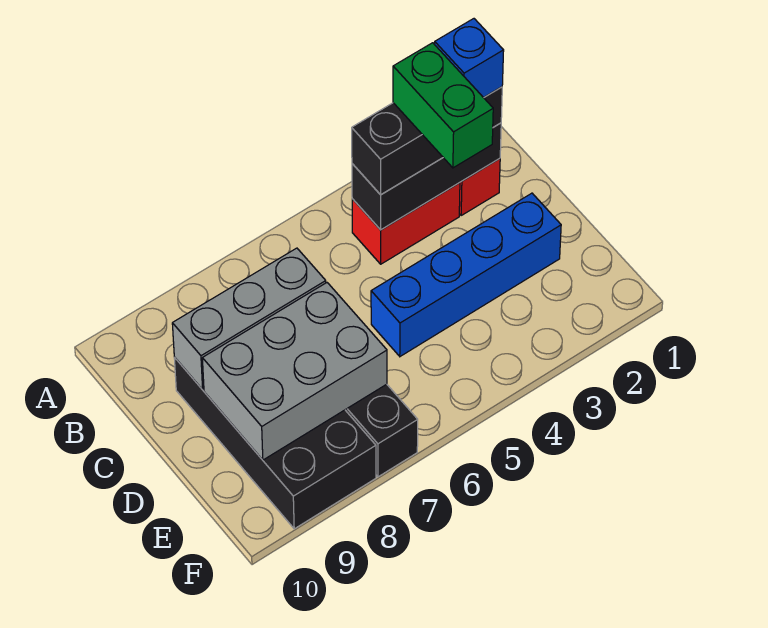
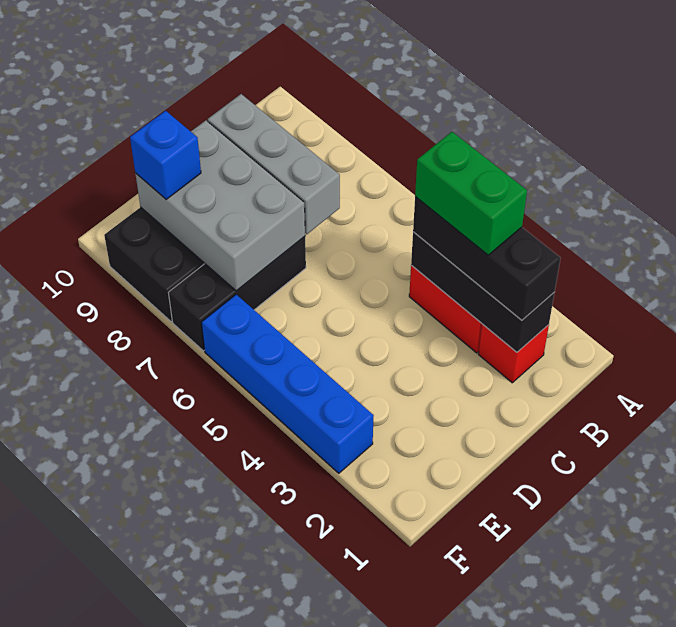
blue brick B2 level 4 -> blue brick E9 level 3
green brick B3:C3 level 4 -> green brick B3:B4 level 4
blue brick D2:D5 level 1 -> blue brick F3:F6 level 1

